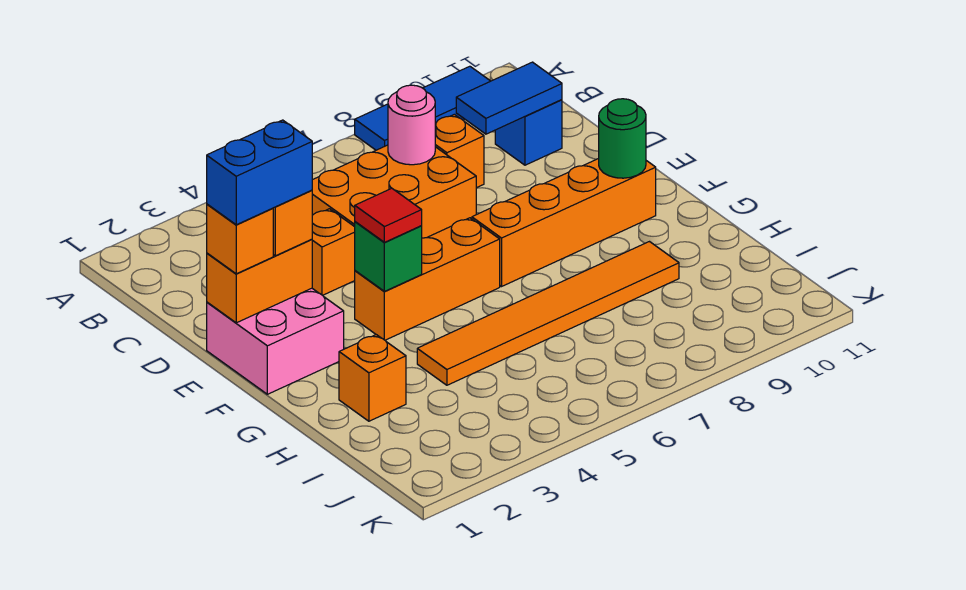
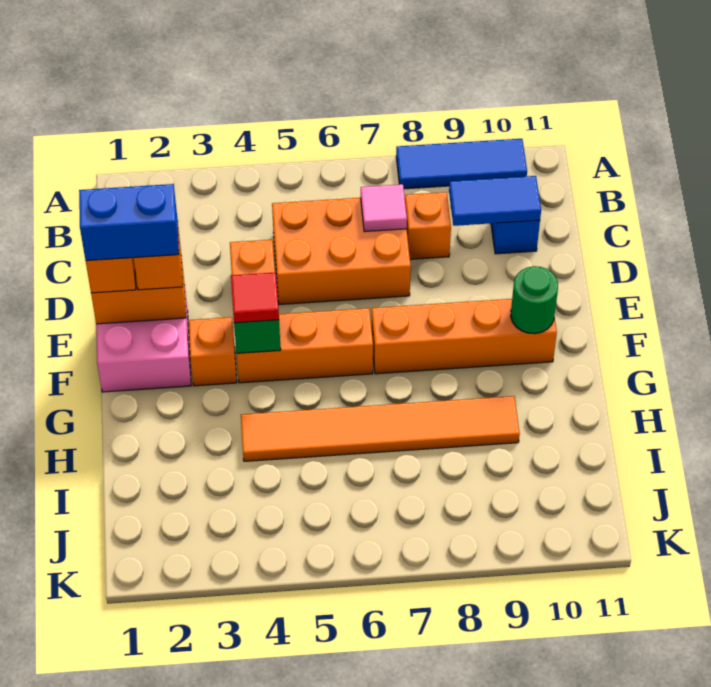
pink round brick C7 level 2 -> pink tile C7 level 2
orange brick H2 level 1 -> orange brick F3 level 1

